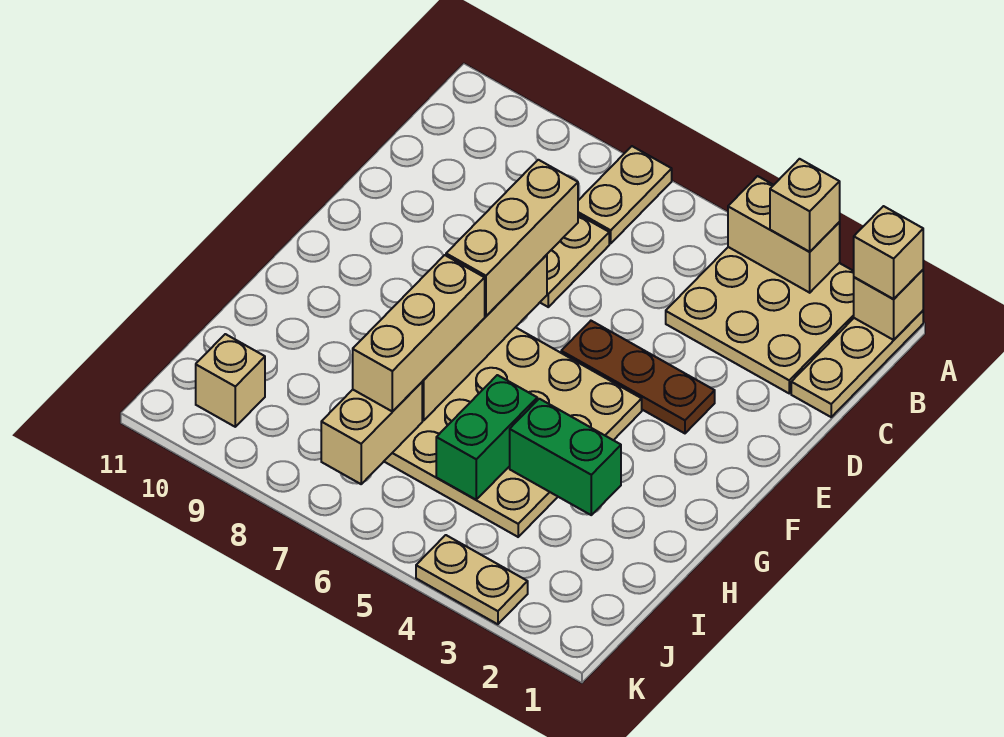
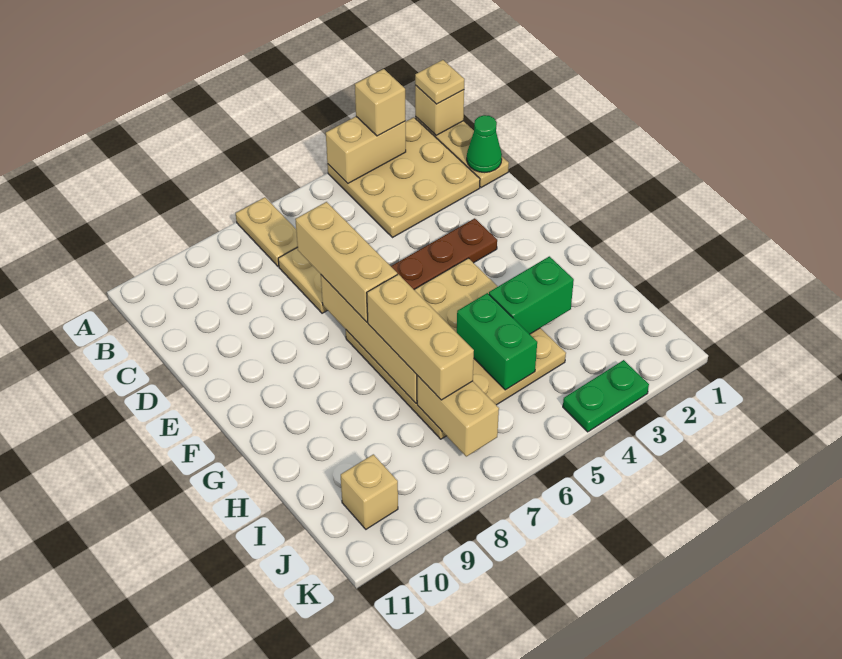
tan brick A1 level 3 -> tan plate A1 level 3
none -> green cone C1 level 2
tan plate K3:K4 level 1 -> green plate K3:K4 level 1

